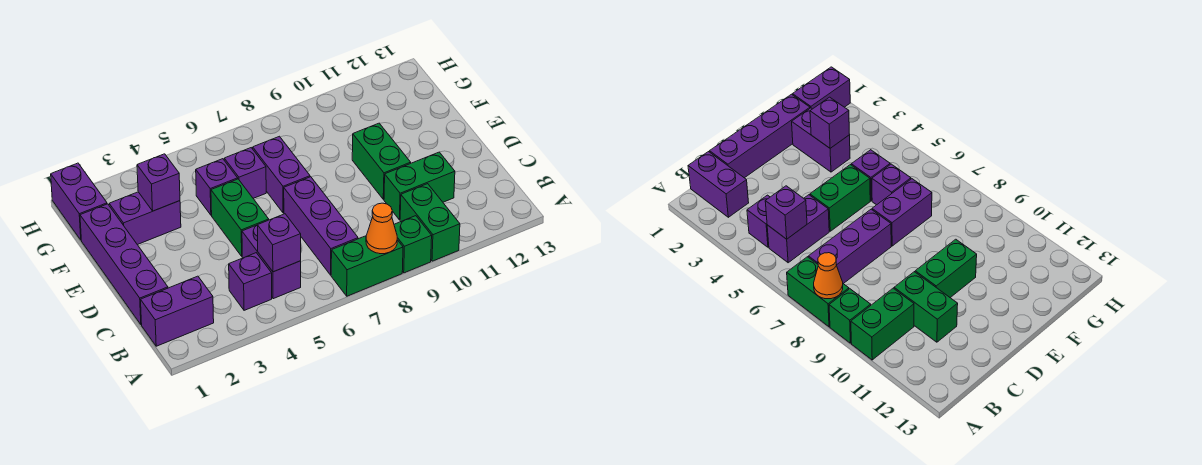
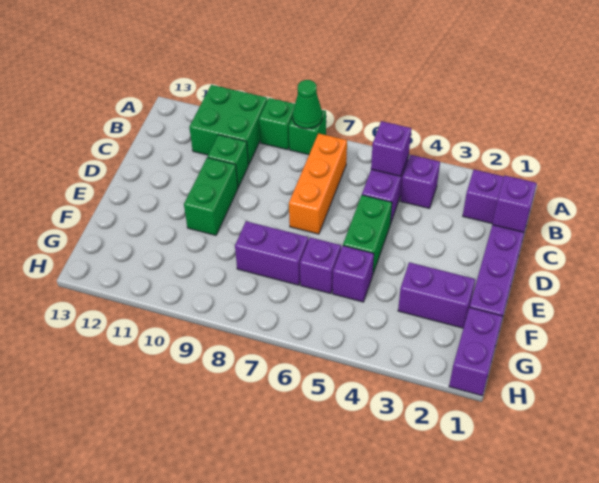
green brick A7:A8 level 1 -> green brick A8 level 1
orange cone A8 level 2 -> green cone A8 level 2
green brick A10:B10 level 1 -> green brick A10:B11 level 1
purple brick B7:D7 level 1 -> orange brick B7:D7 level 1
green brick C10:C11 level 1 -> green brick C10 level 1
purple brick E7:F7 level 1 -> purple brick F7:F8 level 1
purple brick F3 level 2 -> purple brick C1 level 2

